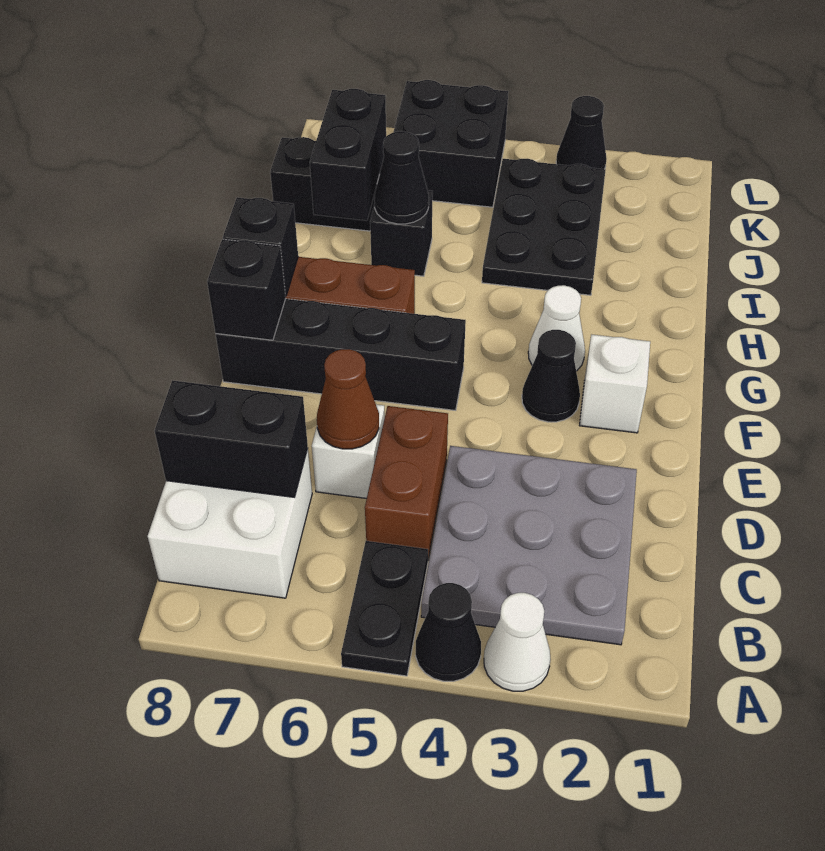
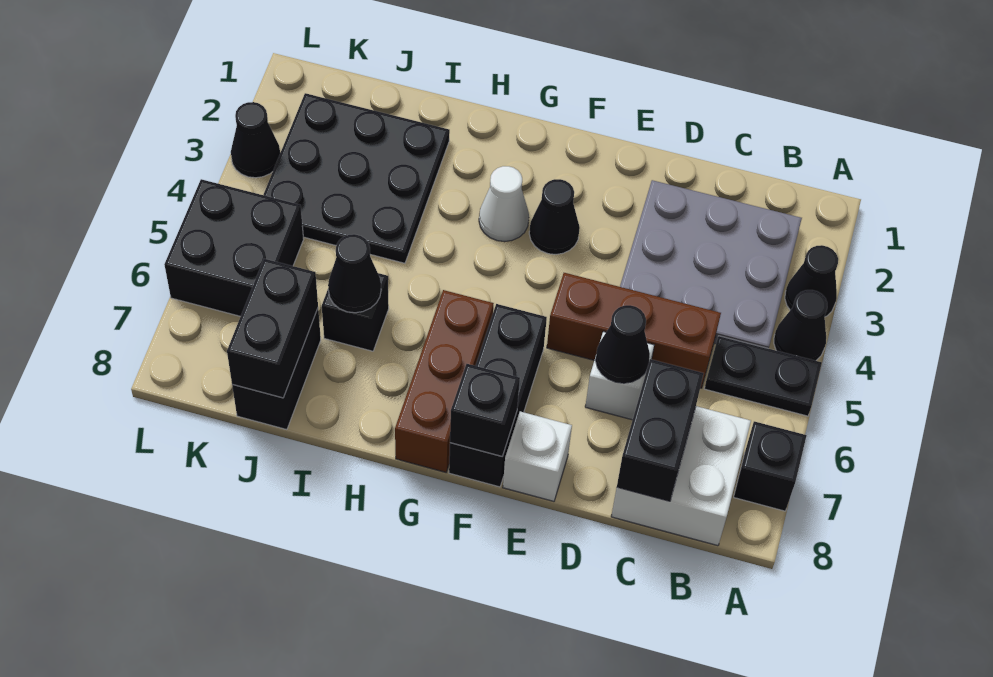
white cone A3 level 1 -> black cone A3 level 1
brown brick C5:D5 level 1 -> brown brick C5:E5 level 1
brown cone D6 level 2 -> black cone D6 level 2
white brick F2 level 1 -> white brick E8 level 1
black brick F5:F8 level 1 -> black brick F6:F8 level 1
black brick G8 level 2 -> black brick A7 level 1
black plate I3:K4 level 1 -> black plate I2:K4 level 1
black brick I7:J7 level 2 -> black brick J7:J8 level 2

